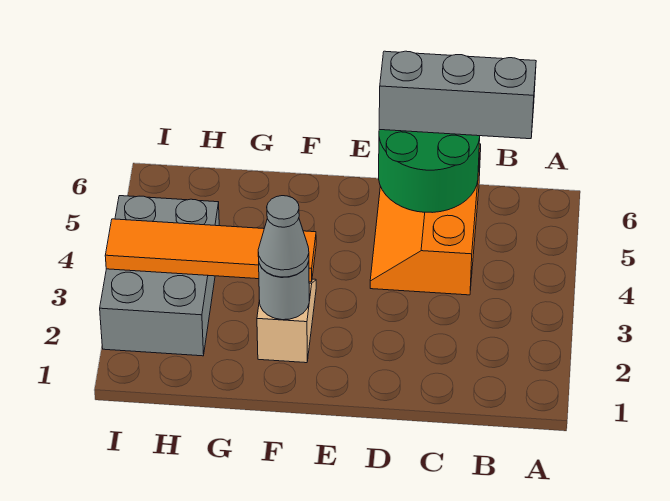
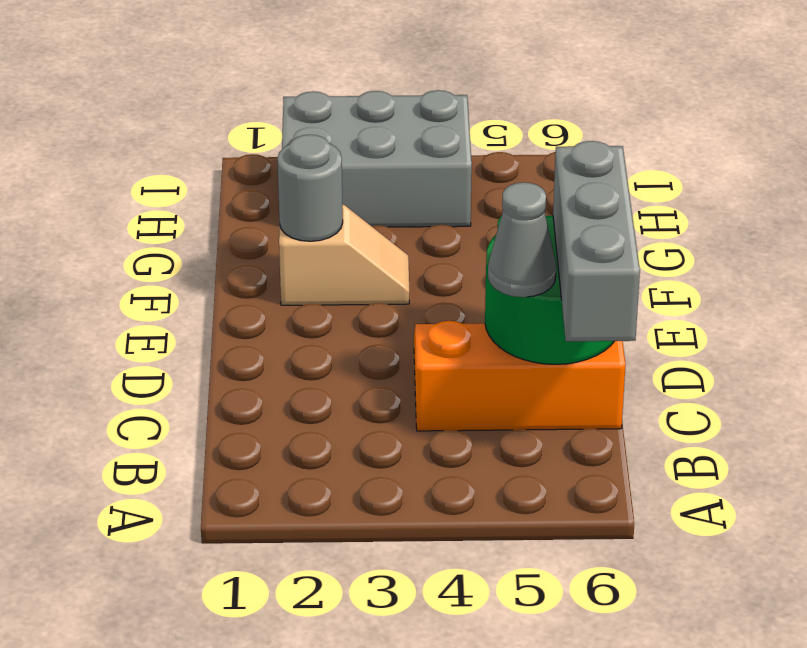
grey cone F2 level 3 -> grey cone C5 level 3
orange tile F3:I3 level 2 -> none

